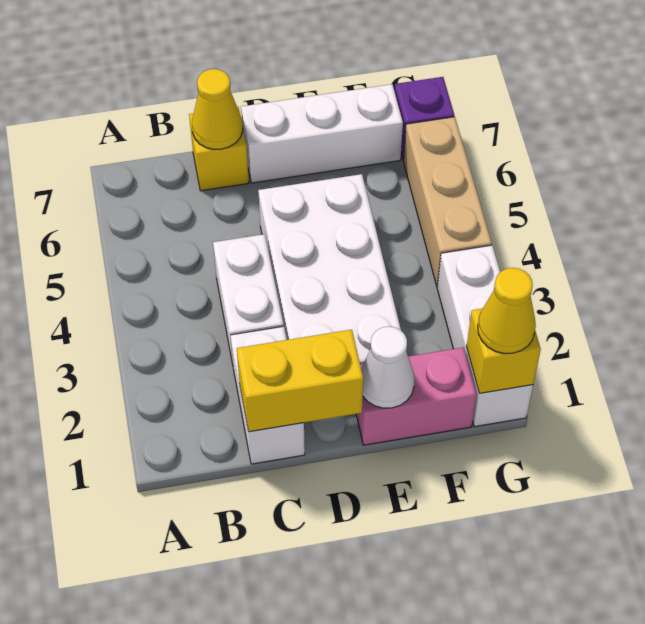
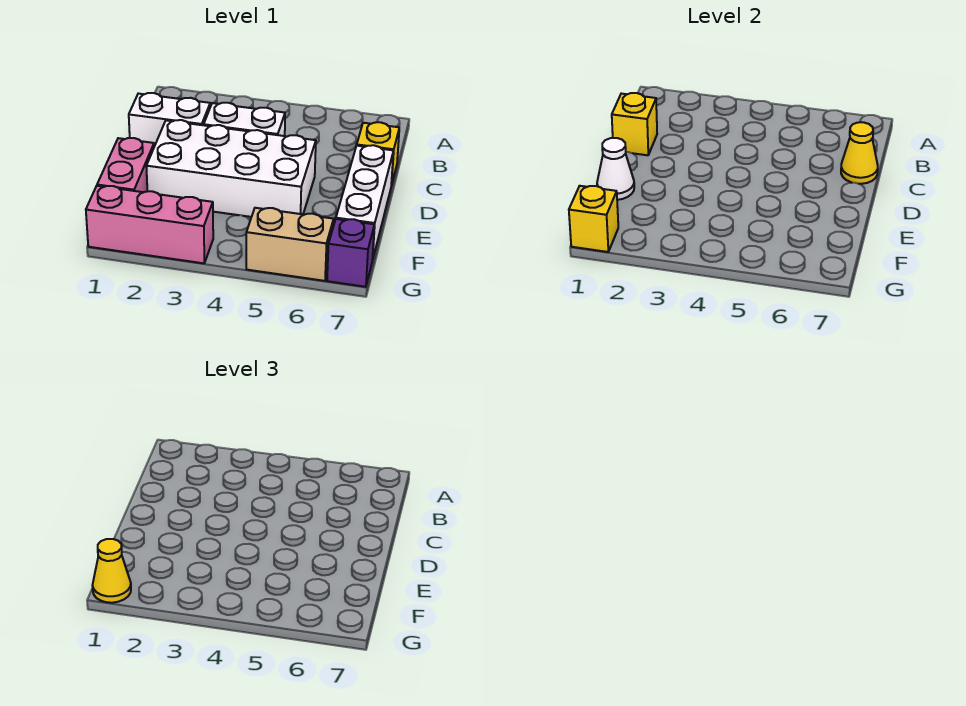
yellow brick C1:D1 level 2 -> yellow brick C1 level 2
white brick G1:G3 level 1 -> pink brick G1:G3 level 1
tan brick G4:G6 level 1 -> tan brick G5:G6 level 1

